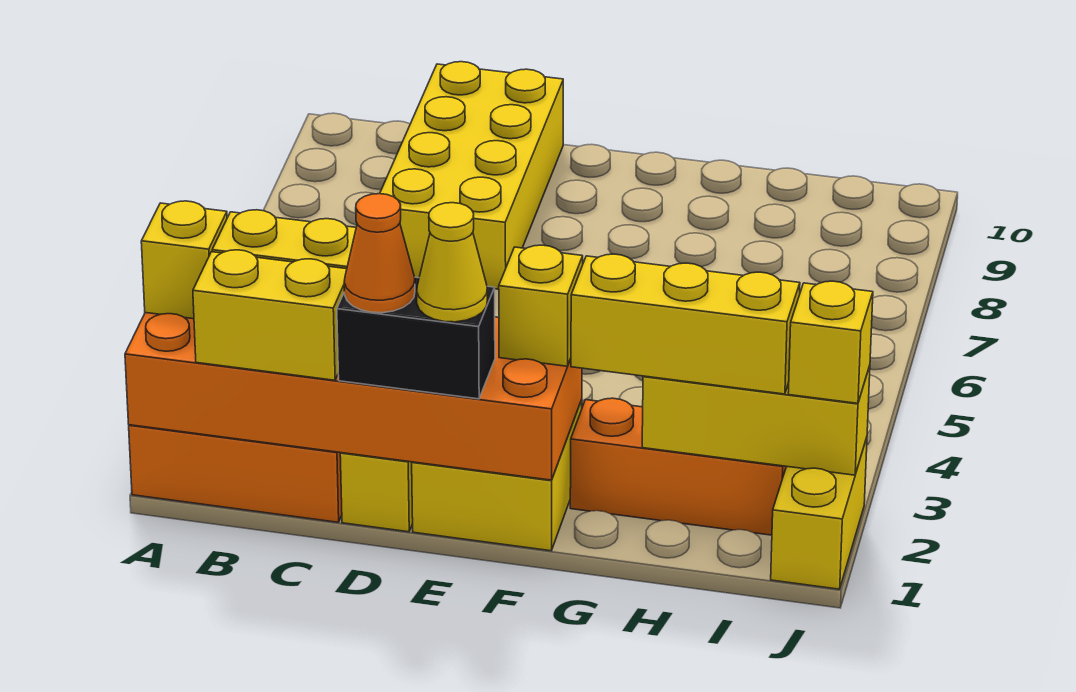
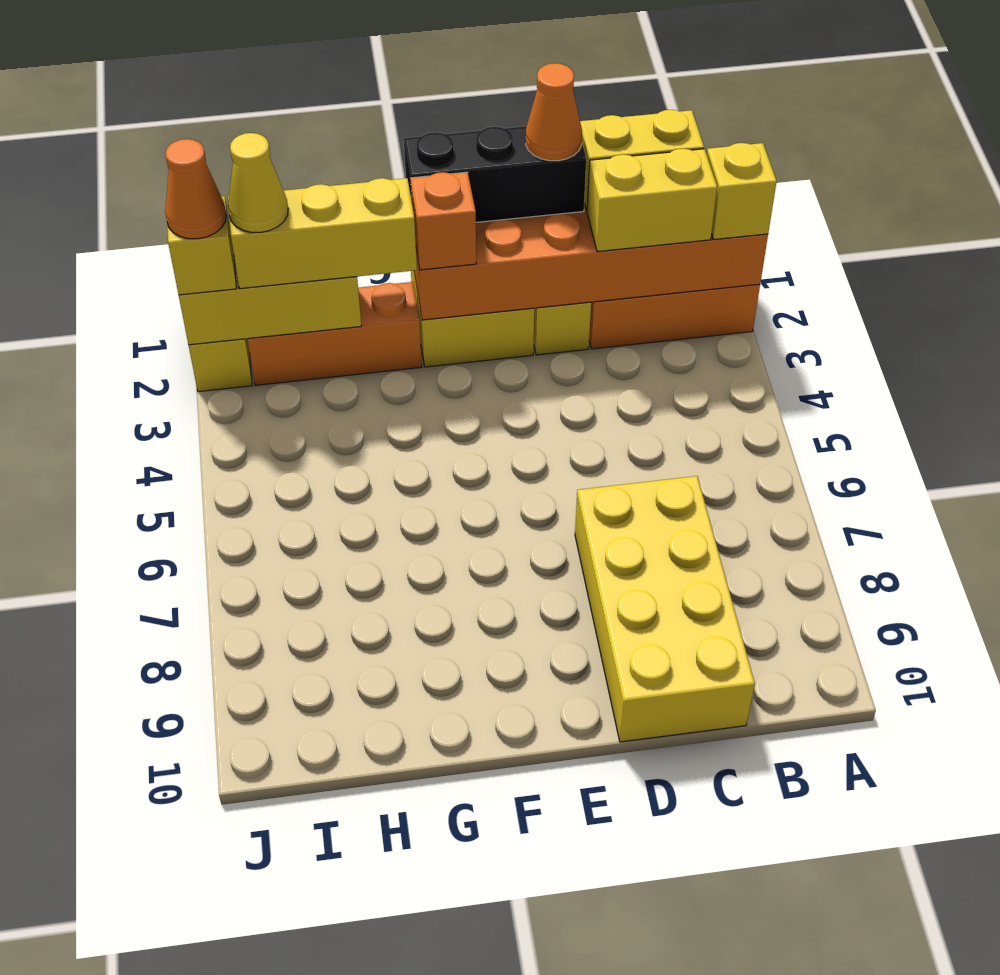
black brick D1:E1 level 3 -> black brick D1:F1 level 3
yellow cone E1 level 4 -> yellow cone I2 level 4
yellow brick F2 level 3 -> orange brick F2 level 3
none -> orange cone J2 level 4

